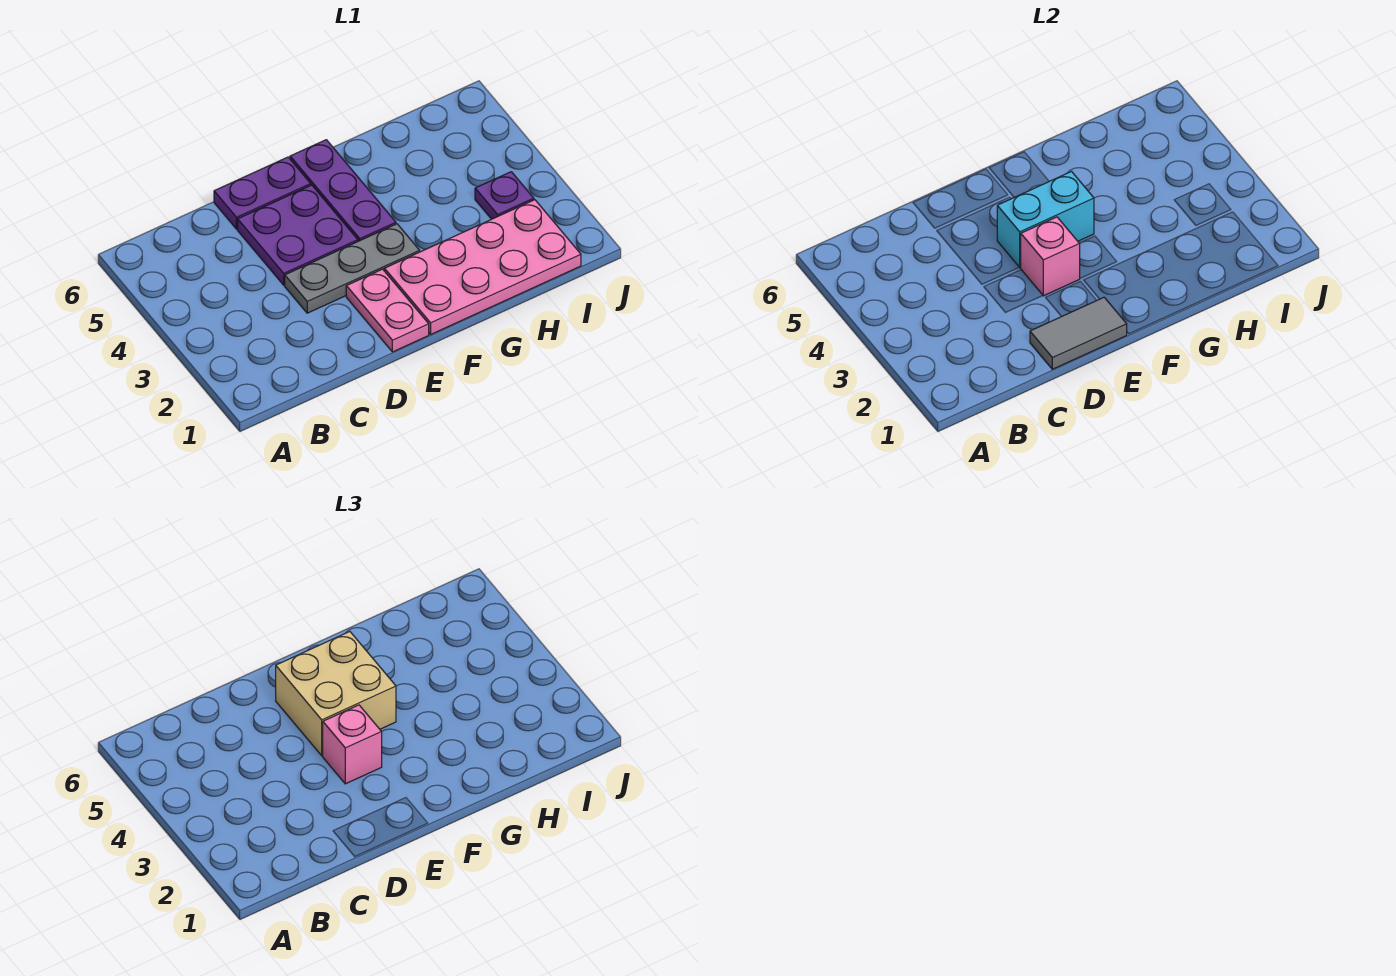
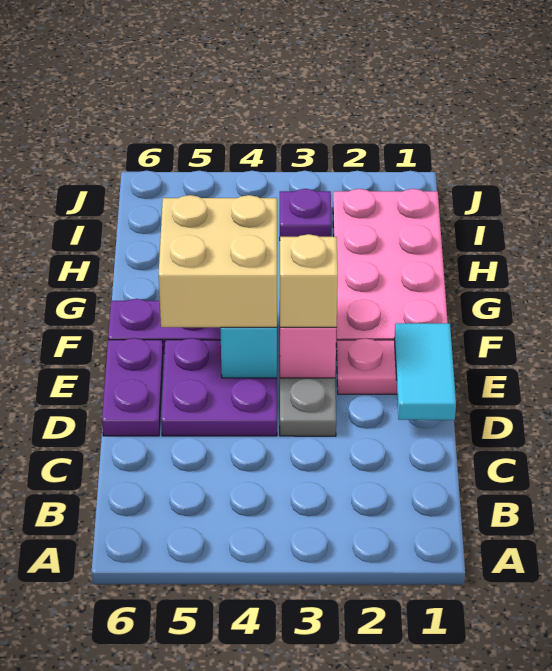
grey tile D1:E1 level 2 -> cyan tile D1:E1 level 2
pink brick E3 level 3 -> tan brick E3 level 3

